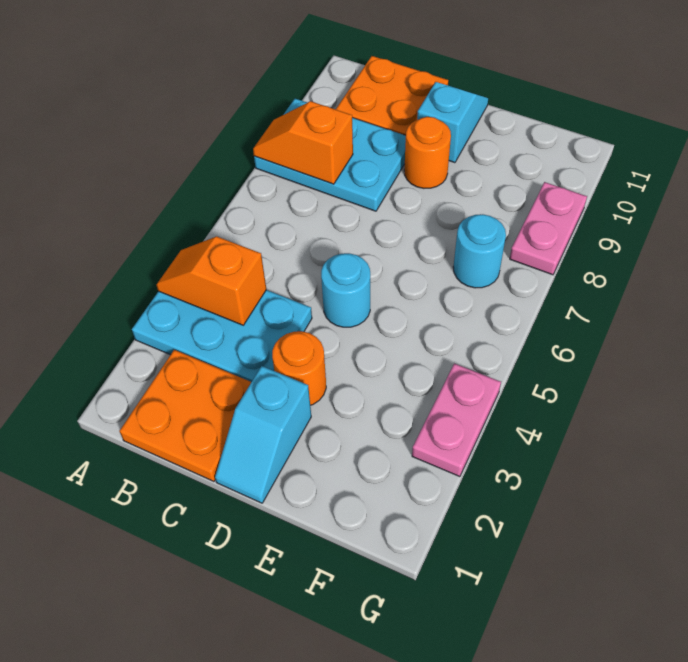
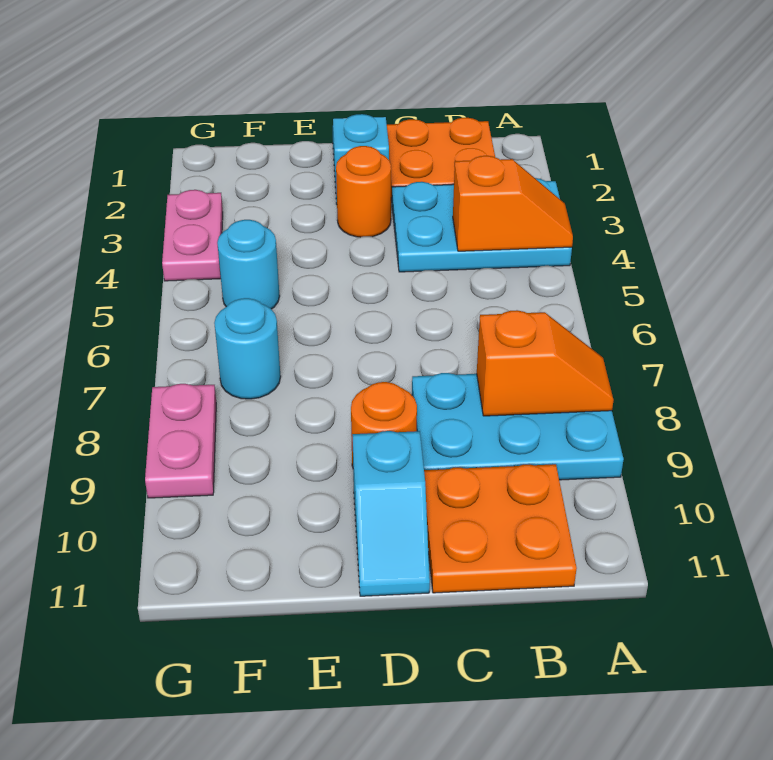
cyan round brick D5 level 1 -> cyan round brick F5 level 1

